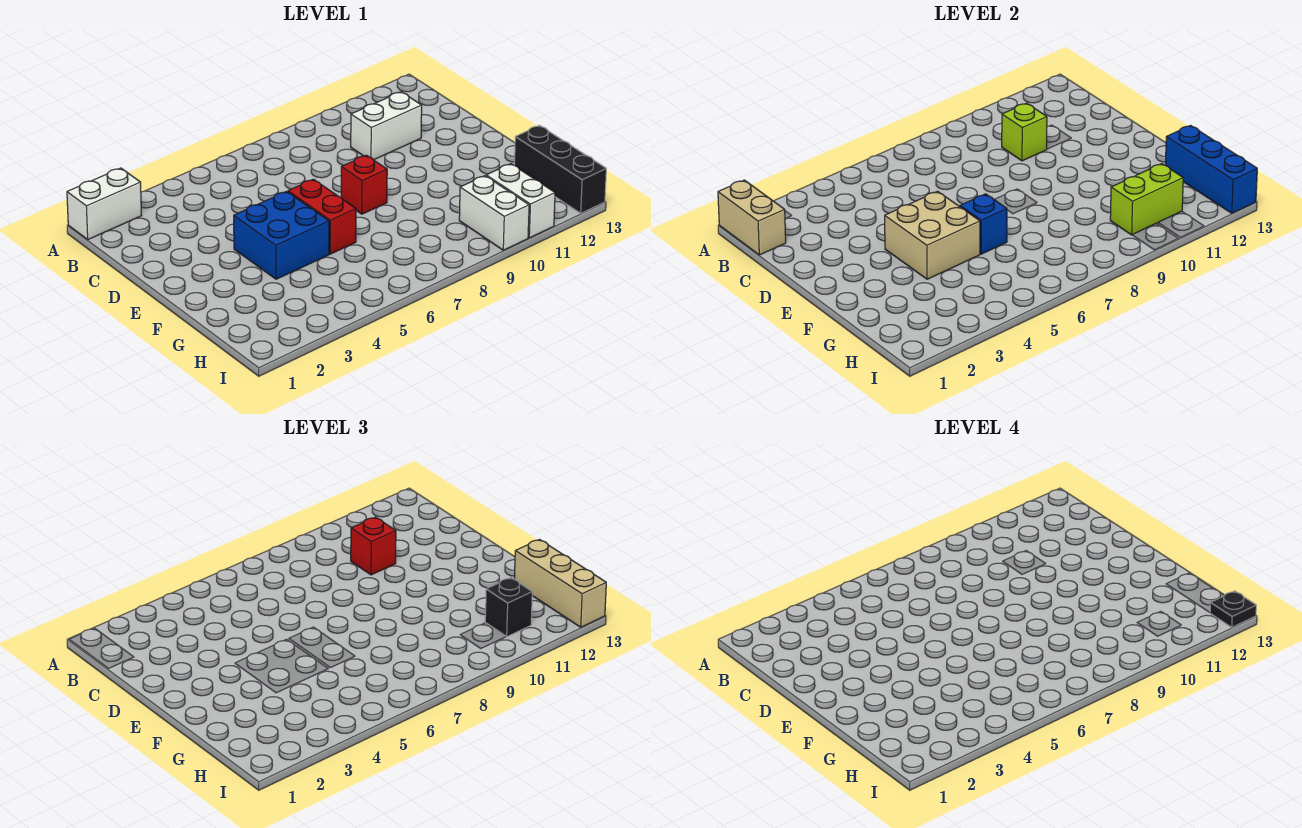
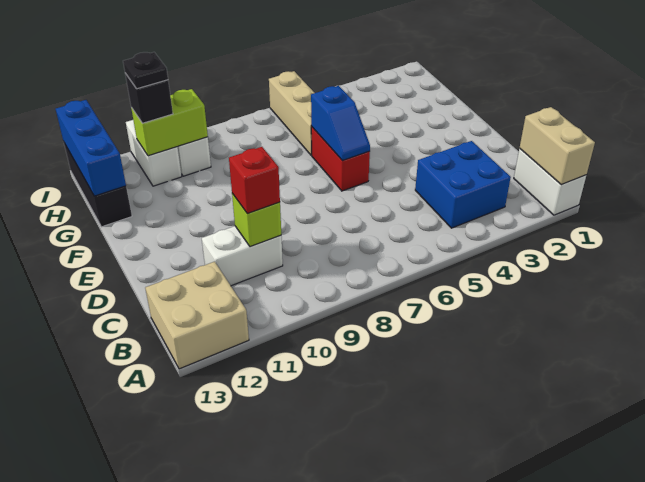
white brick A1:A2 level 1 -> white brick A1:B1 level 1
blue brick E4:F5 level 1 -> blue brick B3:C4 level 1
tan brick E4:F5 level 2 -> tan brick A12:B13 level 1
red brick E8 level 1 -> none
tan brick G13:I13 level 3 -> tan brick G6:I6 level 1
black plate I13 level 4 -> black plate H11 level 4

